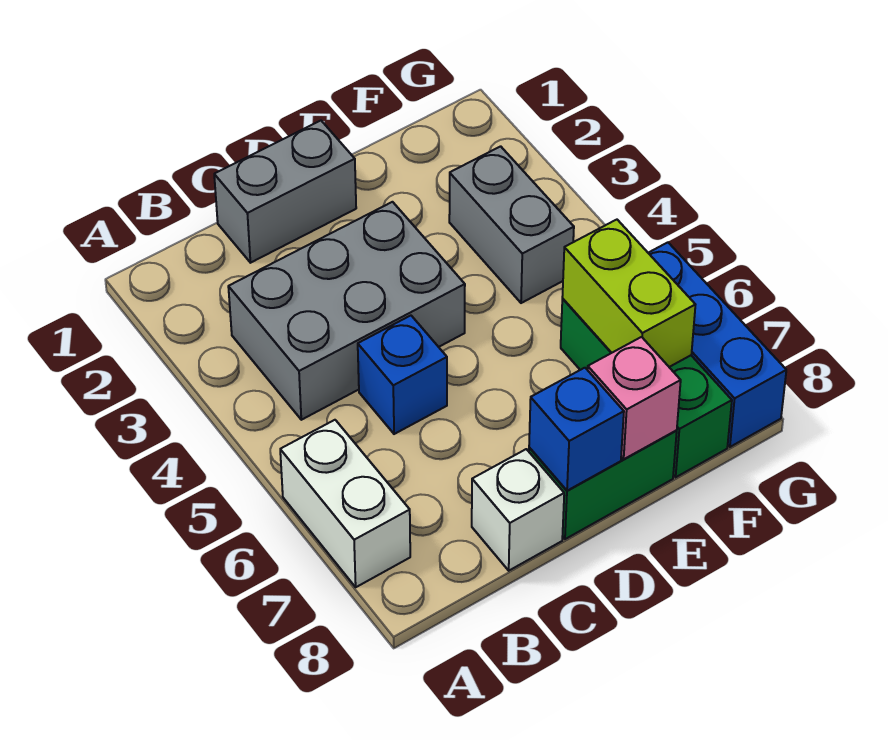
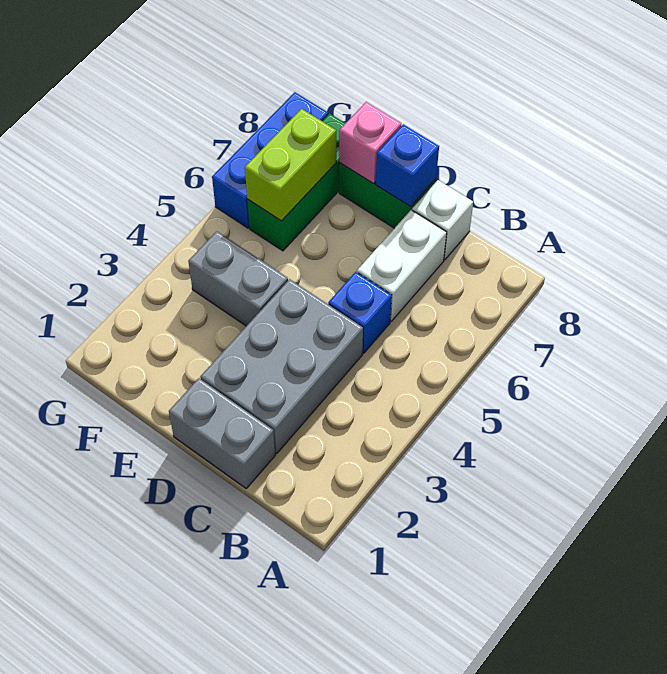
white brick A6:A7 level 1 -> white brick C6:C7 level 1
grey brick B3:D4 level 1 -> grey brick C2:D4 level 1
grey brick F3:F4 level 1 -> grey brick E4:F4 level 1

